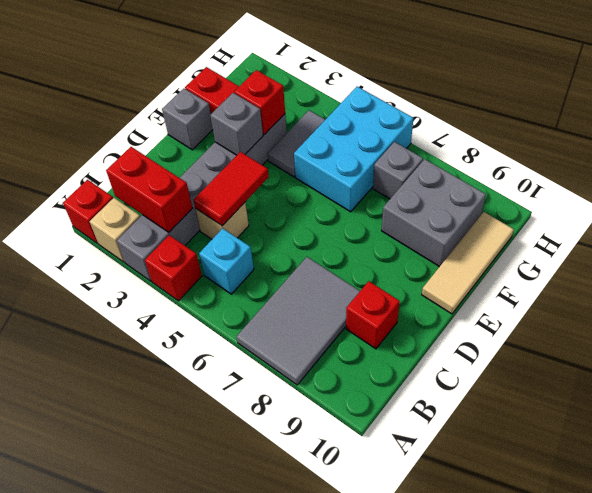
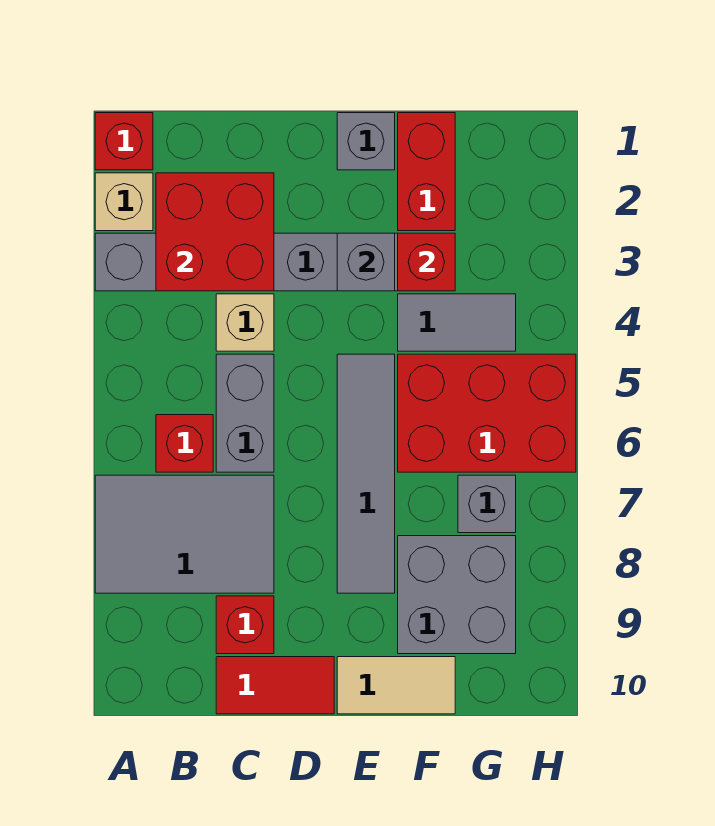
red brick A4 level 1 -> red brick B6 level 1
red brick B2:B3 level 2 -> red brick B2:C3 level 2
cyan brick B5 level 1 -> none
red tile C4:D4 level 2 -> red tile C10:D10 level 1
none -> grey brick C5:C6 level 1
none -> grey tile E5:E8 level 1
tan tile E10:G10 level 1 -> tan tile E10:F10 level 1
cyan brick F5:H6 level 1 -> red brick F5:H6 level 1

